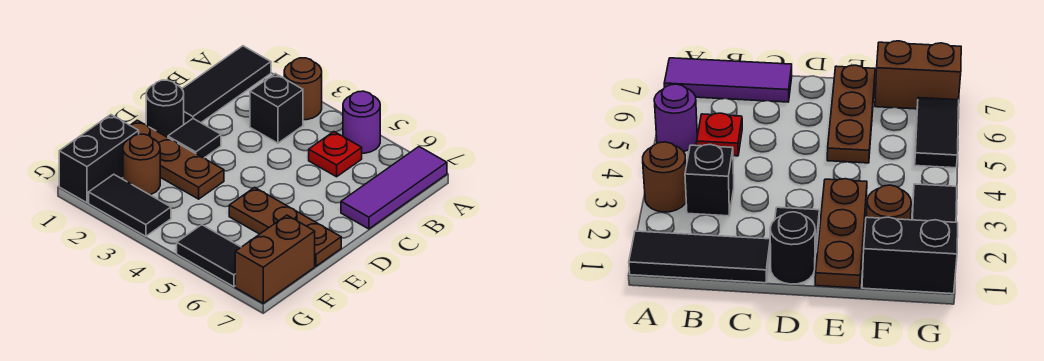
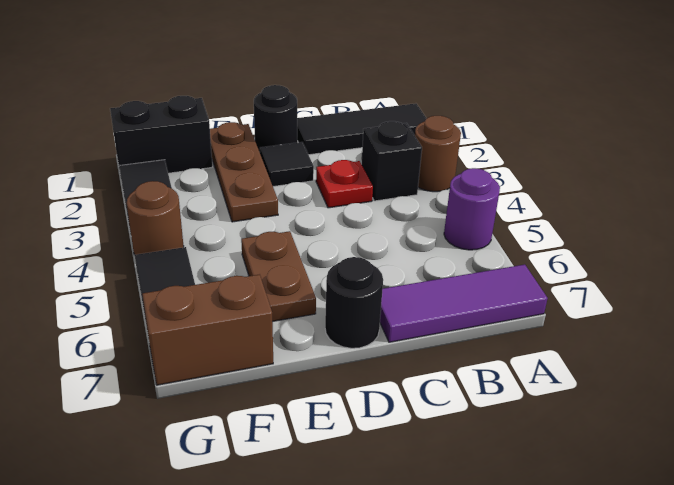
red plate B5 level 1 -> red plate C3 level 1
none -> black round brick D7 level 1
brown plate E5:E7 level 1 -> brown plate E5:E6 level 1
brown round brick F2 level 1 -> brown round brick G4 level 1

